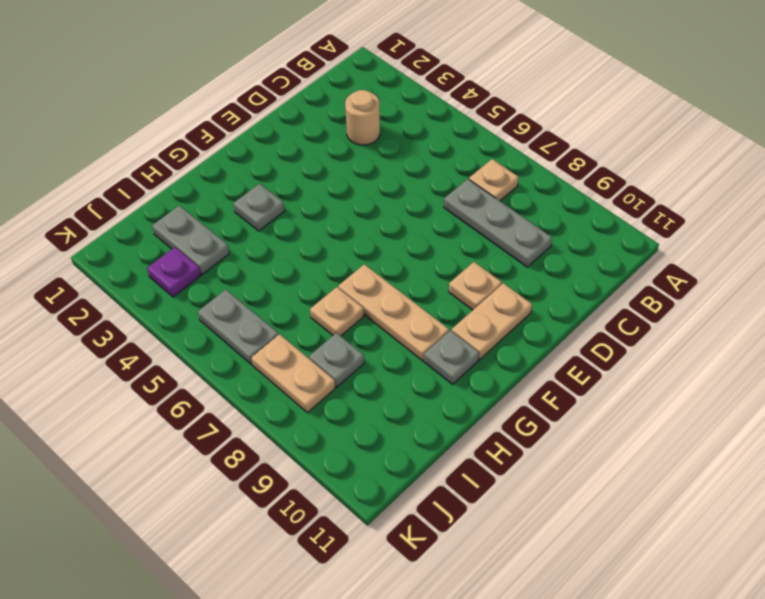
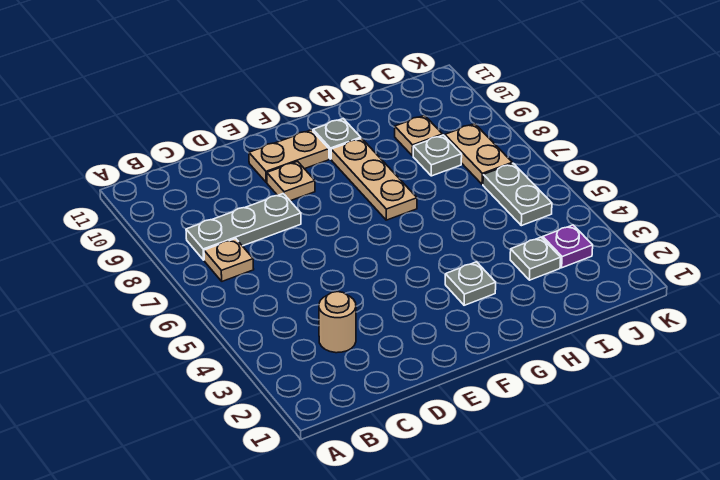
grey plate C7:C9 level 1 -> grey plate B8:D8 level 1
tan plate H7 level 1 -> tan plate I9 level 1
grey plate I2:I3 level 1 -> grey plate I3 level 1

